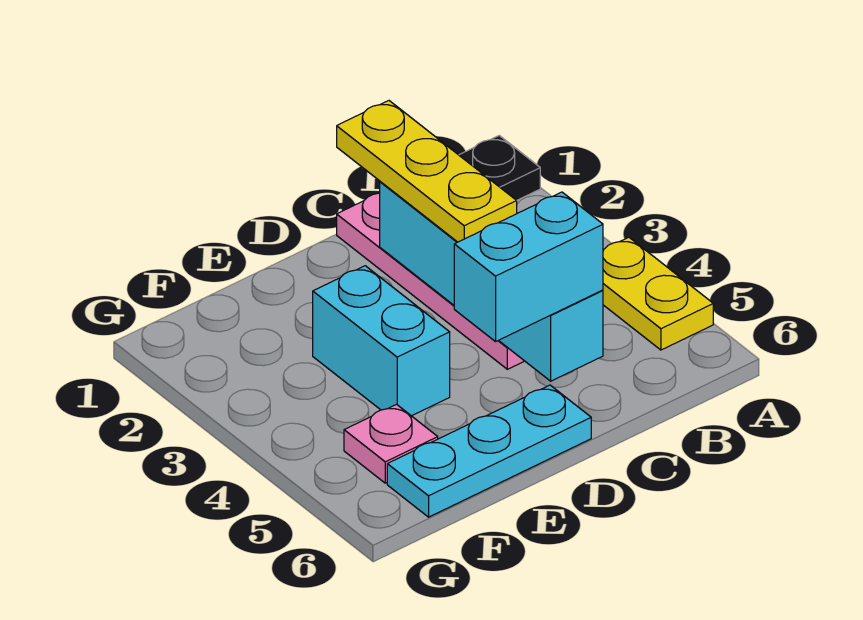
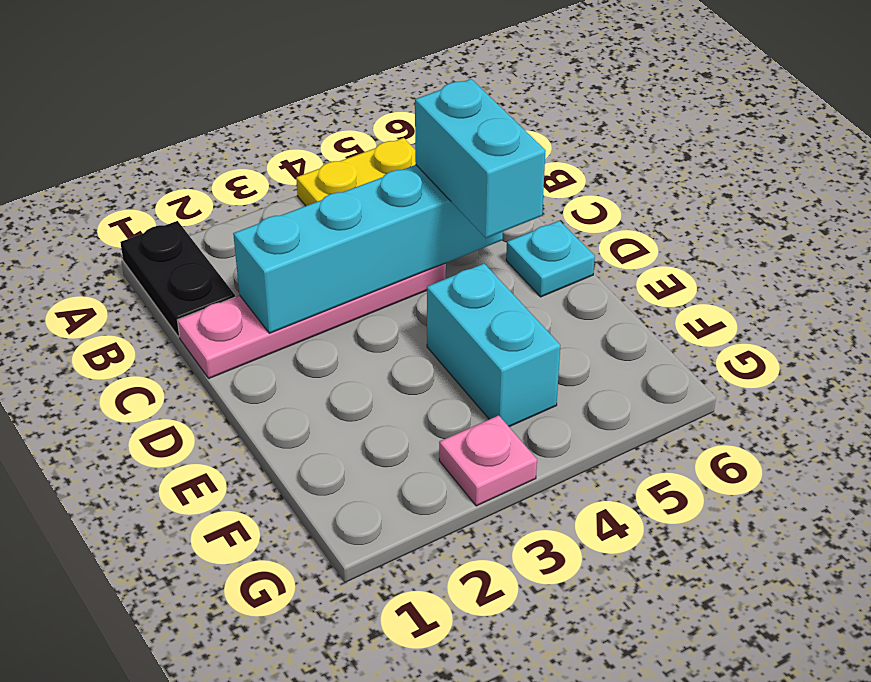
yellow plate C1:C3 level 3 -> none
cyan plate D6:F6 level 1 -> cyan plate D6 level 1
cyan brick E3:E4 level 1 -> cyan brick E4:F4 level 1
pink plate F5 level 1 -> pink plate G3 level 1

